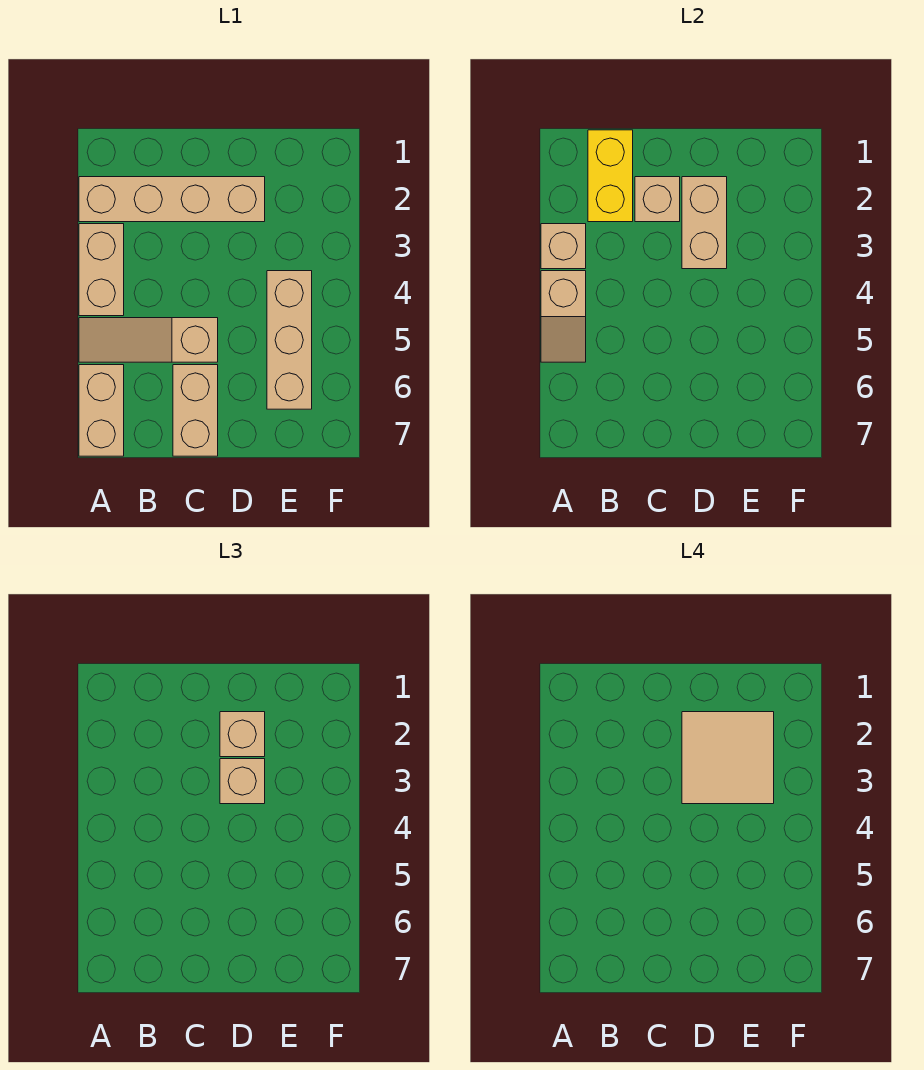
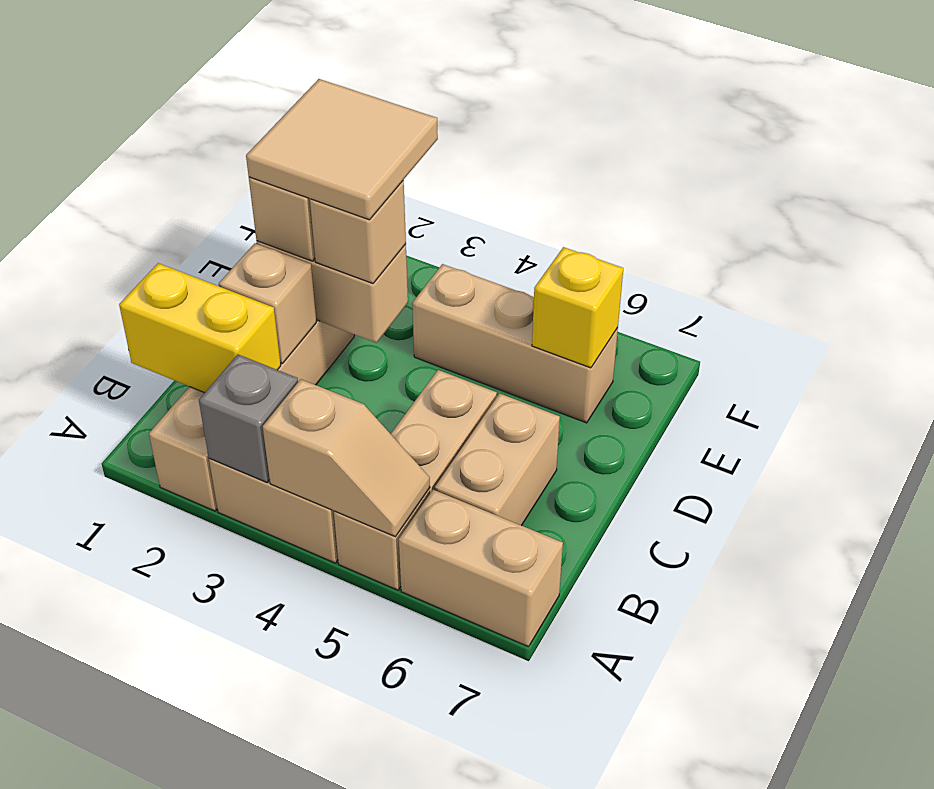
tan brick A3 level 2 -> grey brick A3 level 2
tan slope A5:C5 level 1 top C -> tan brick A5:C5 level 1
tan brick C6:C7 level 1 -> tan brick B6:C6 level 1
none -> yellow brick E6 level 2

